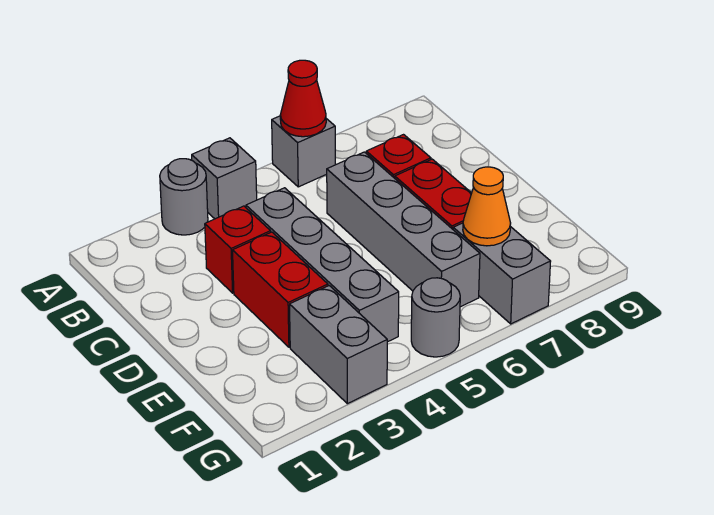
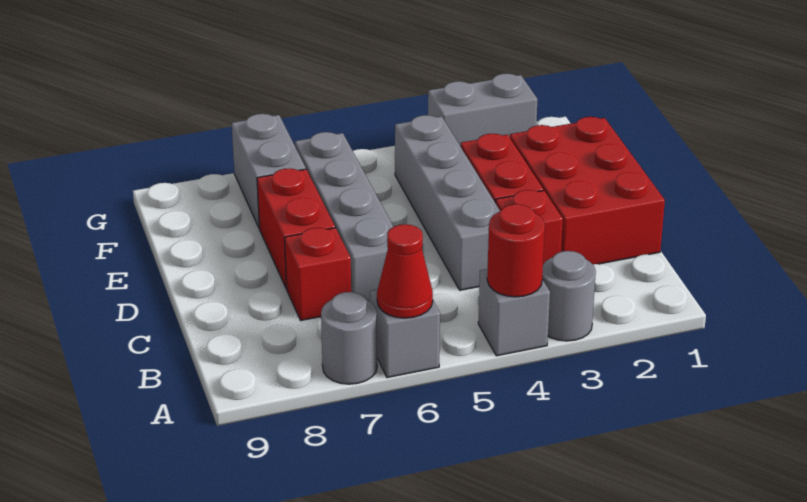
none -> red round brick A4 level 2
none -> red brick C1:E2 level 1
grey brick F3:G3 level 1 -> grey brick G2:G3 level 1
orange cone F7 level 2 -> none
grey round brick G5 level 1 -> grey round brick A7 level 1

